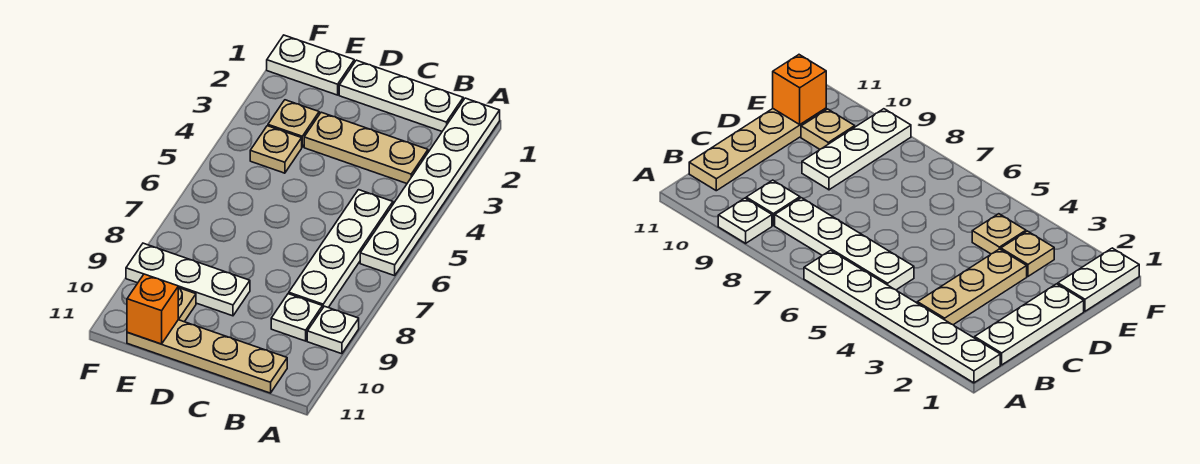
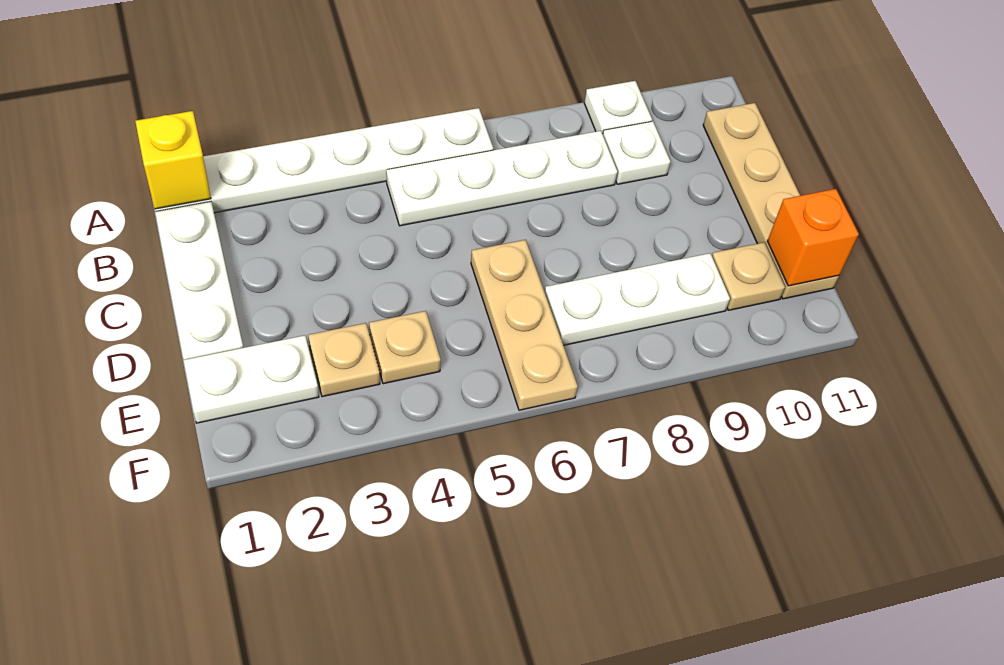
none -> yellow brick A1 level 2
tan plate B3:D3 level 1 -> tan plate D6:F6 level 1
white plate D9:F9 level 1 -> white plate E7:E9 level 1
white plate E1:F1 level 1 -> white plate E1:E2 level 1

